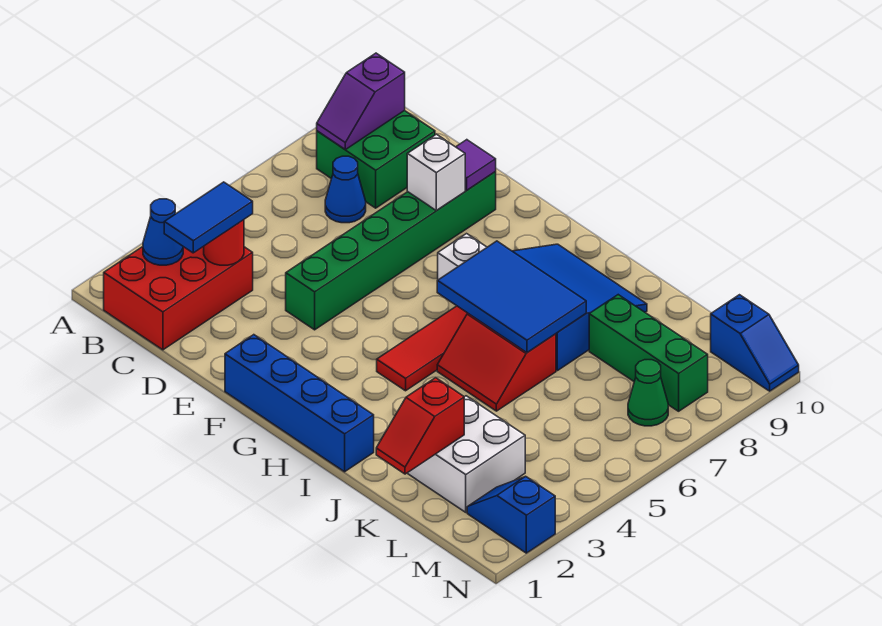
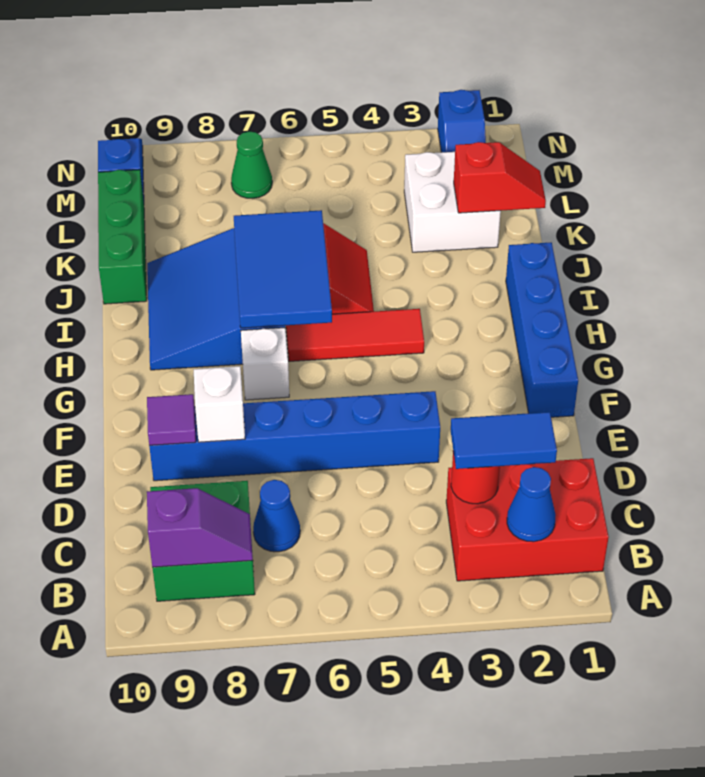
green brick E4:E9 level 1 -> blue brick E4:E9 level 1
green brick K8:M8 level 1 -> green brick J10:L10 level 1

